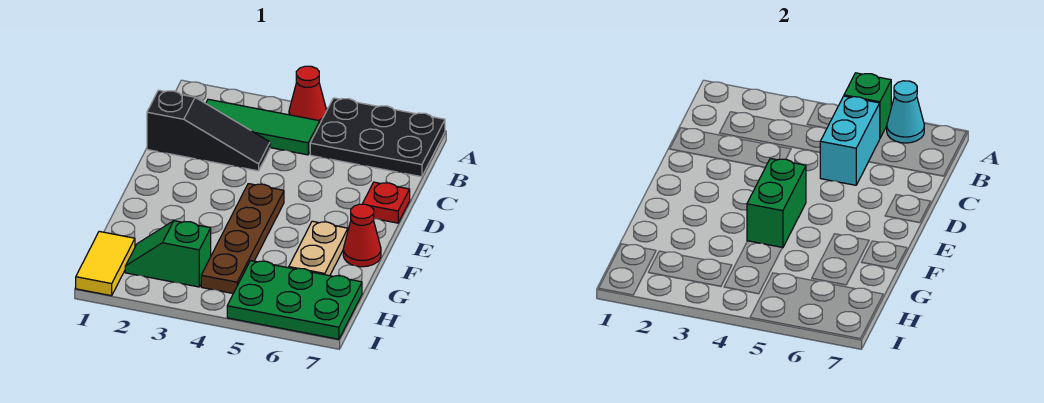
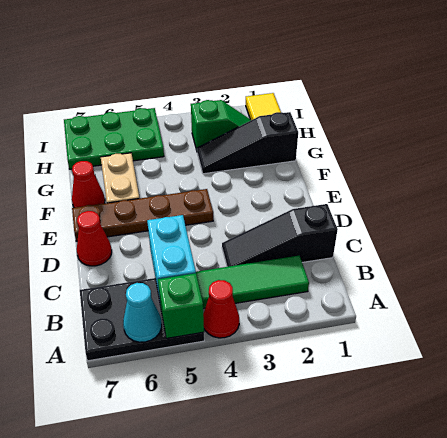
red plate D7 level 1 -> red cone D7 level 1
brown plate E4:H4 level 1 -> brown plate E4:E7 level 1
green brick E4:F4 level 2 -> none
none -> black slope G1:G3 level 1 top 1

